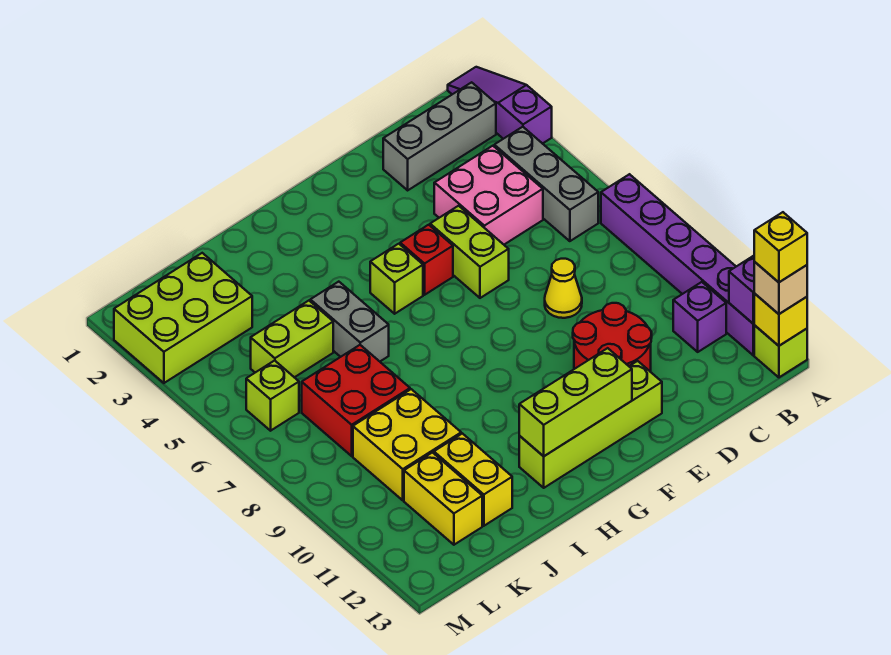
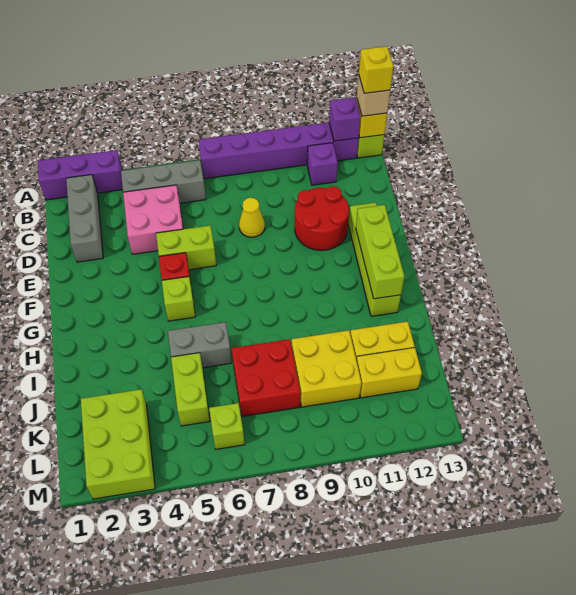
purple slope A1:A3 level 1 top 3 -> purple brick A1:A3 level 1

